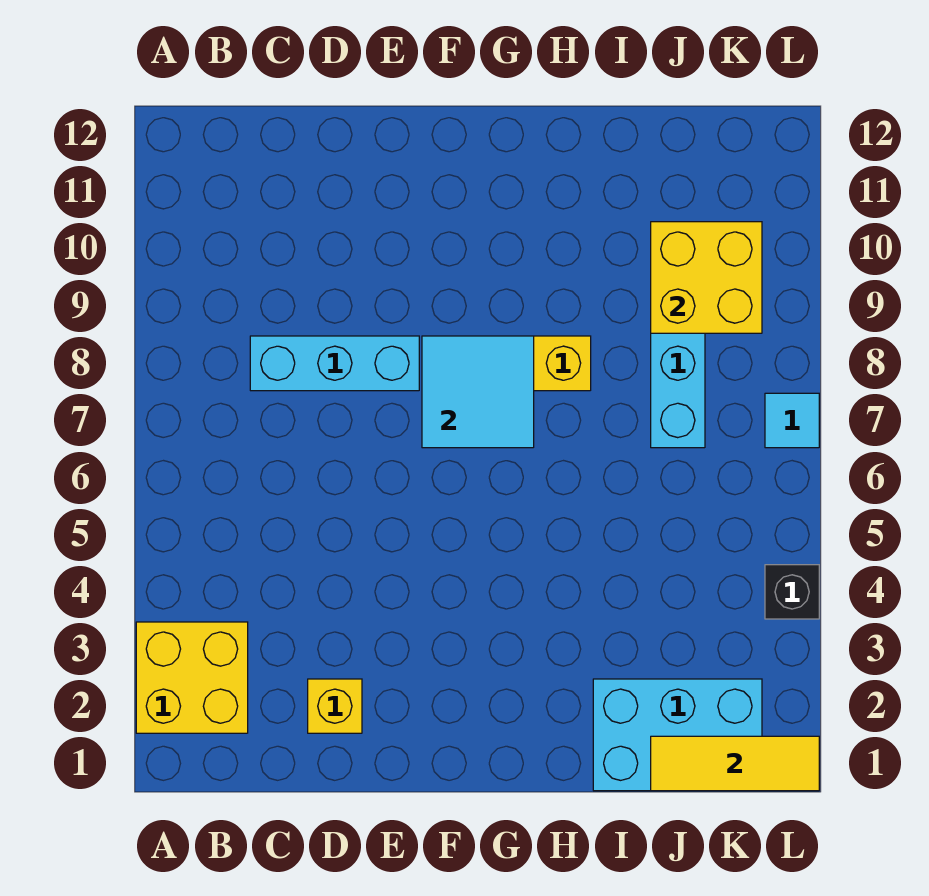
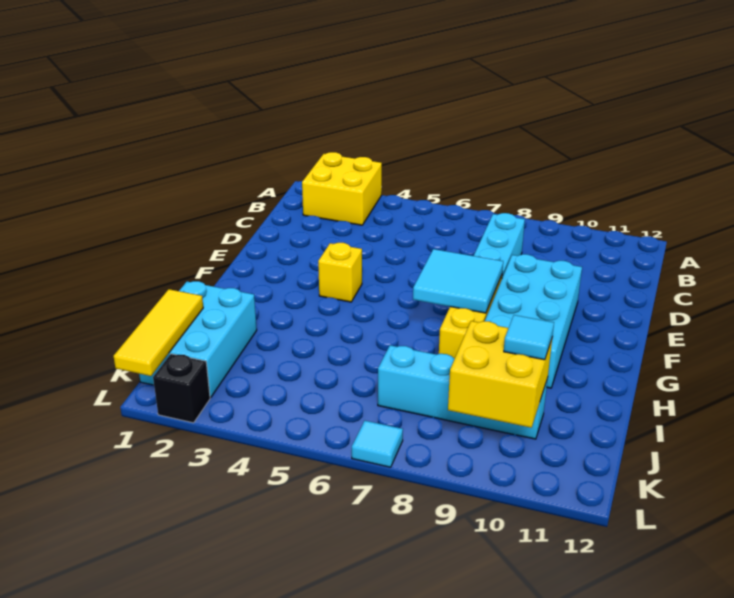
yellow brick D2 level 1 -> yellow brick F4 level 1
none -> cyan brick E9:H10 level 1
none -> cyan tile J10 level 3
black brick L4 level 1 -> black brick L2 level 1

